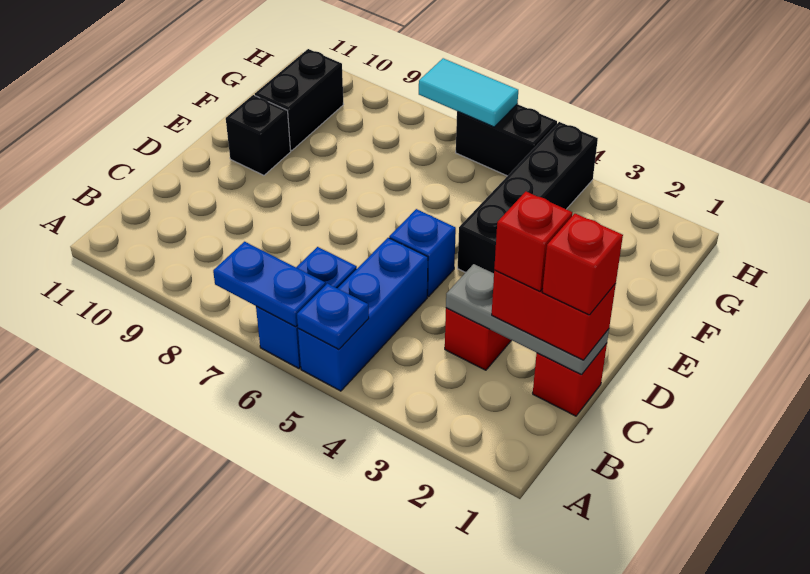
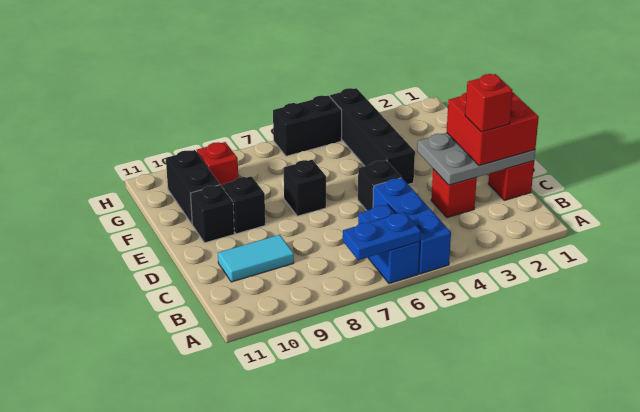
blue plate A5 level 2 -> none
grey plate C1:C3 level 2 -> grey plate C1:D3 level 2
red brick C1:C2 level 3 -> red brick C1:D2 level 3
red brick C1 level 4 -> red brick G9 level 1
blue brick D5 level 1 -> black brick D5 level 1
none -> black brick E7 level 1
none -> black brick E9 level 1
cyan tile H6:H7 level 2 -> cyan tile C9:C10 level 1

